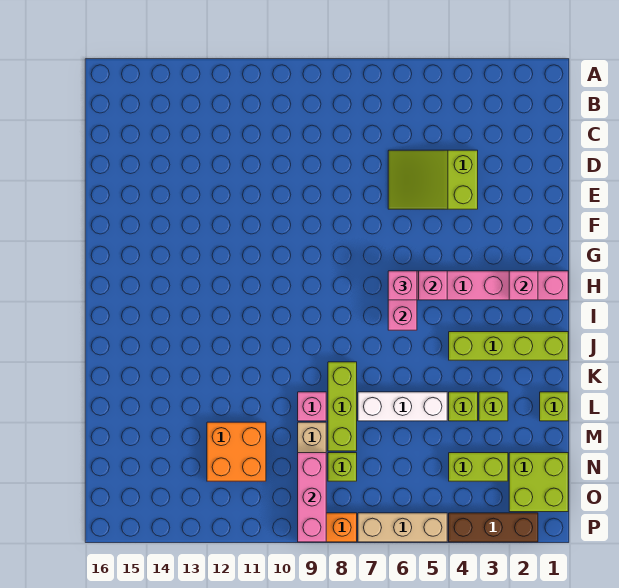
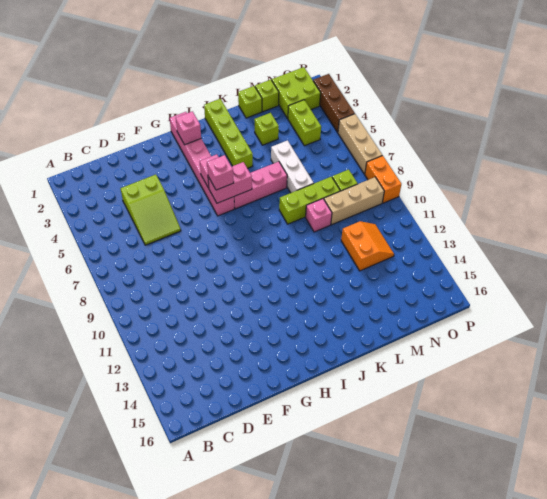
lime brick L4 level 1 -> lime brick M1 level 1
orange brick M11:N12 level 1 -> orange slope M11:N12 level 1 top M
pink brick N9:P9 level 2 -> pink brick I6:K6 level 1

